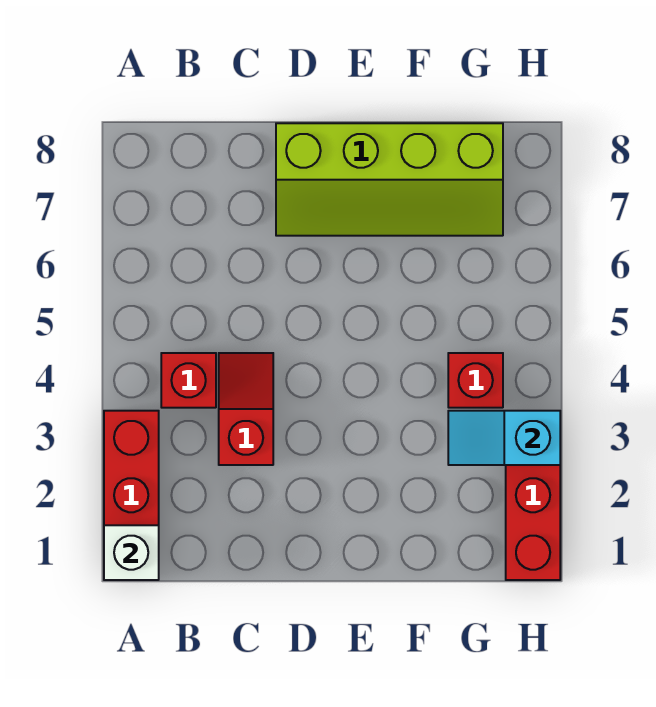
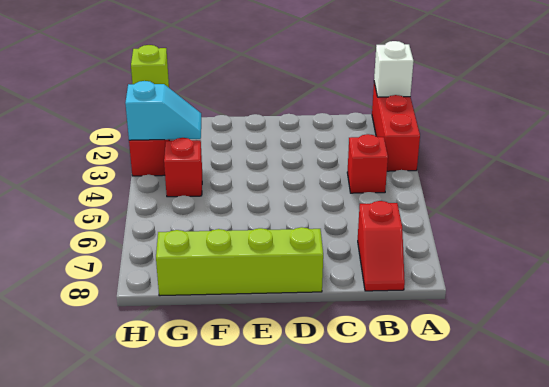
red slope C3:C4 level 1 top 3 -> red slope B7:B8 level 1 top 7
none -> lime brick H1 level 2

